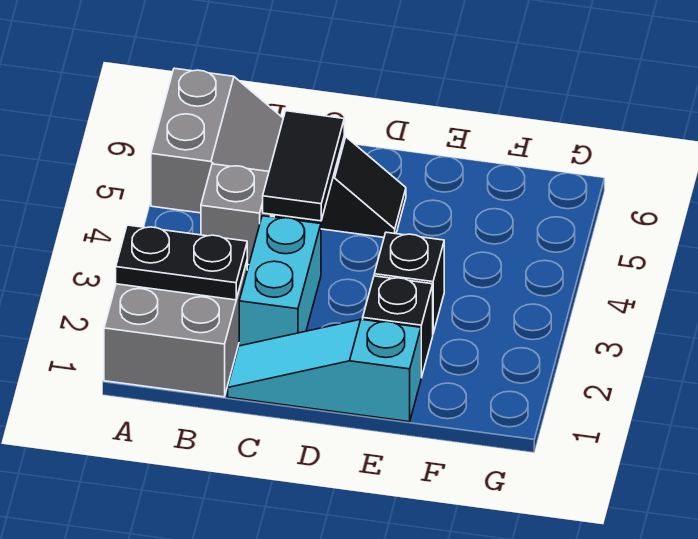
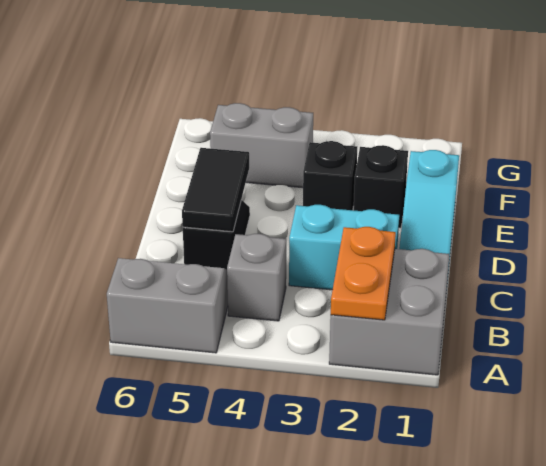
black plate A2:B2 level 2 -> orange plate A2:B2 level 2
black tile C4:C5 level 2 -> black tile C5:D5 level 2
none -> grey brick F4:F5 level 1

